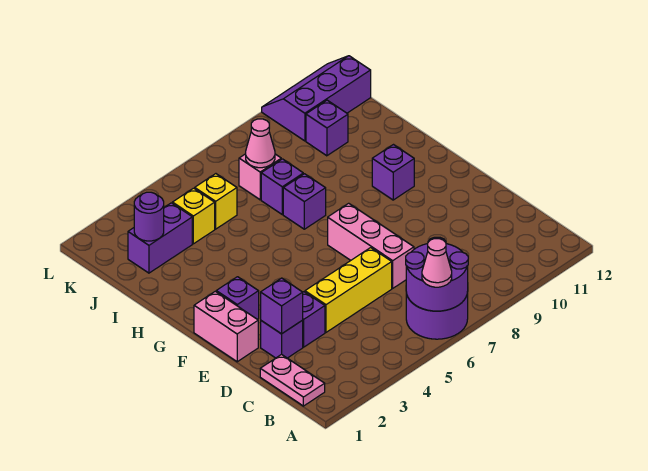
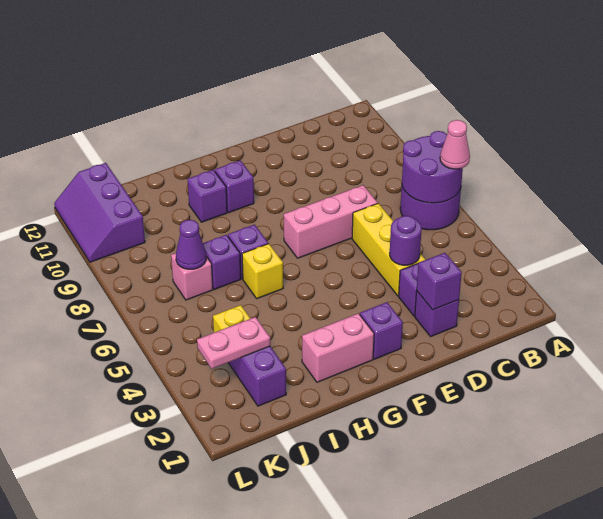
pink plate B1:C1 level 1 -> pink plate J3:K3 level 2
pink brick E1:F1 level 1 -> pink brick G2:H2 level 1
purple round brick J2 level 2 -> purple round brick D4 level 2
yellow brick J5 level 1 -> yellow brick H6 level 1
pink cone J7 level 2 -> purple cone J7 level 2
purple brick J10 level 1 -> purple brick H10 level 1

